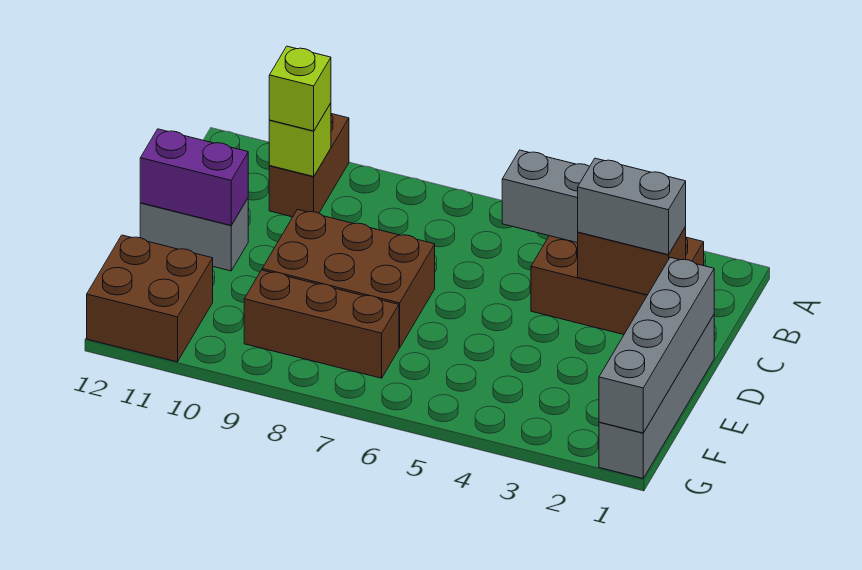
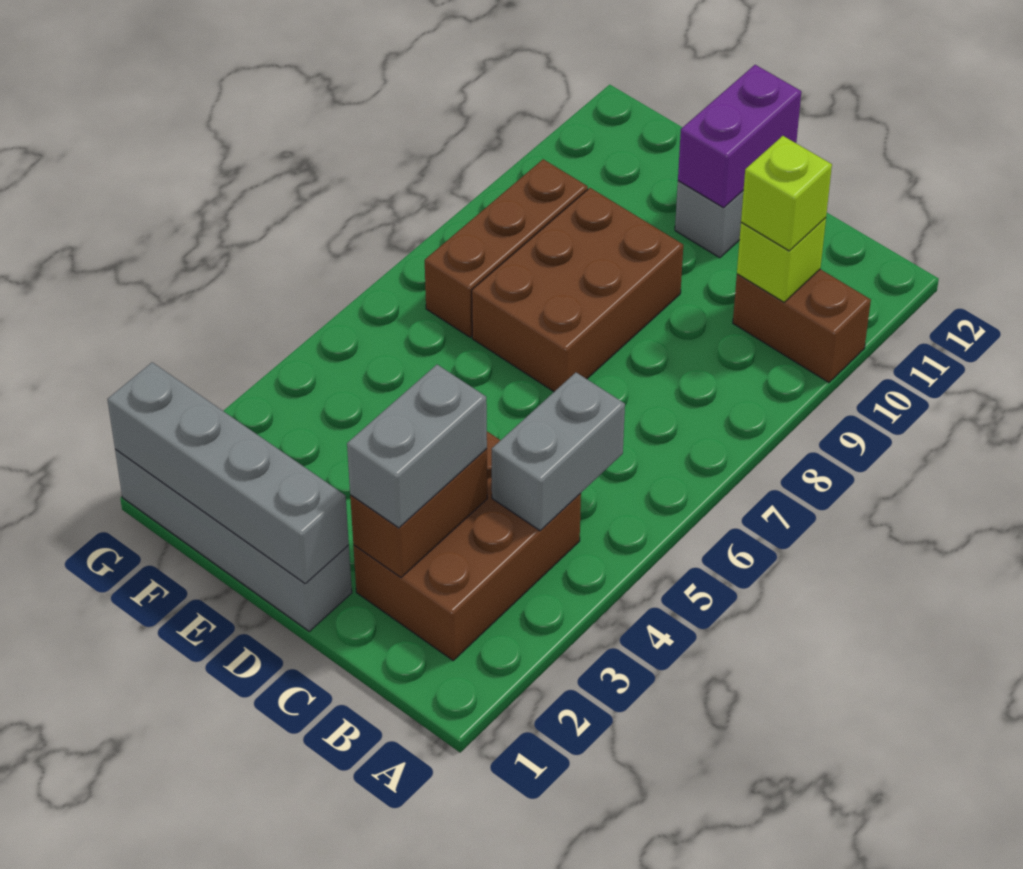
brown brick F11:G12 level 1 -> none

